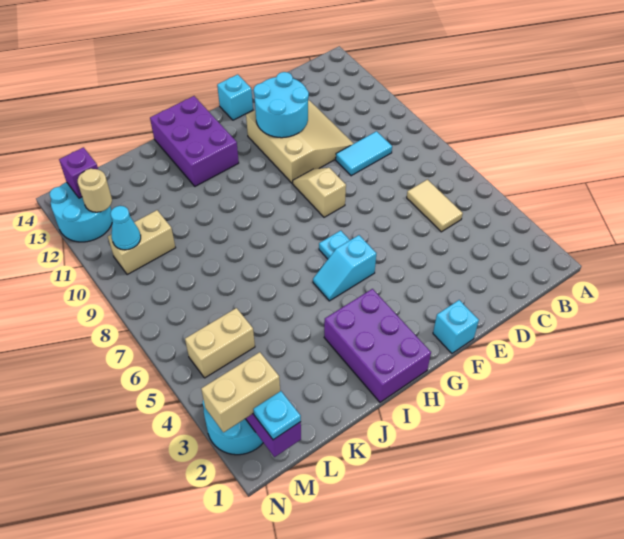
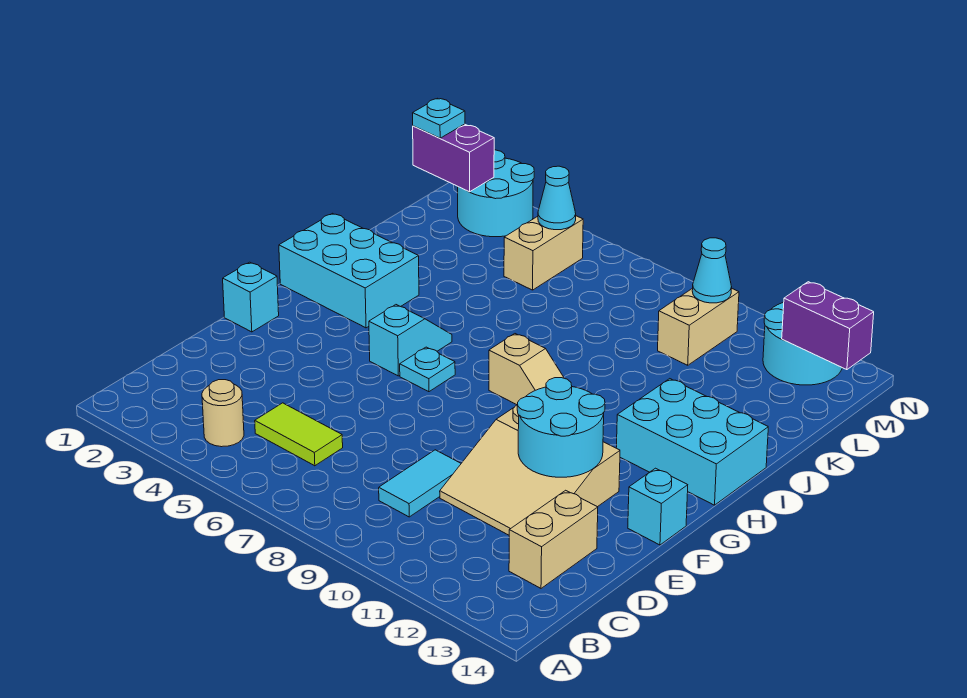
tan tile C5:C6 level 1 -> lime tile C5:C6 level 1
tan slope F8:F9 level 1 top 8 -> tan slope H8:H9 level 1 top 8
purple brick H1:I3 level 1 -> cyan brick H1:I3 level 1
purple brick H12:I14 level 1 -> cyan brick H12:I14 level 1
tan brick M2:N2 level 3 -> tan brick C13:D13 level 1
none -> cyan cone M5 level 2
tan round brick M12 level 2 -> tan round brick B4 level 1
purple brick M13 level 2 -> purple brick M13:M14 level 2

